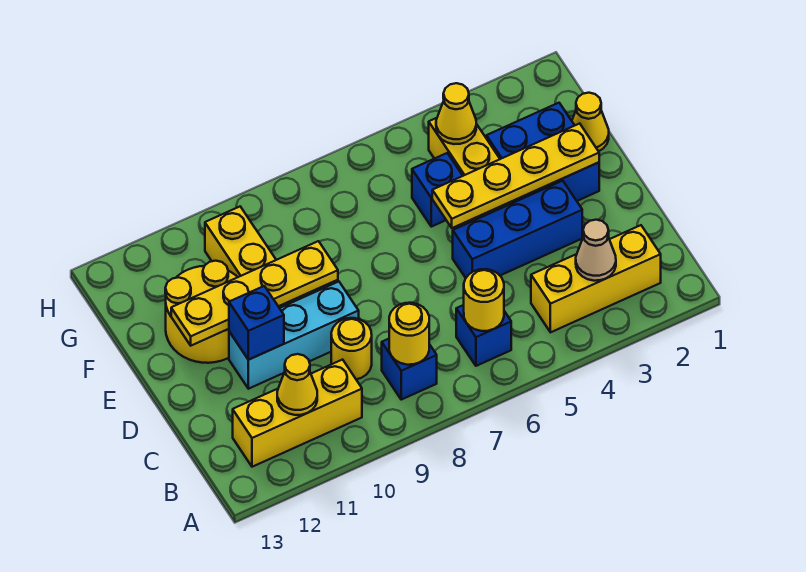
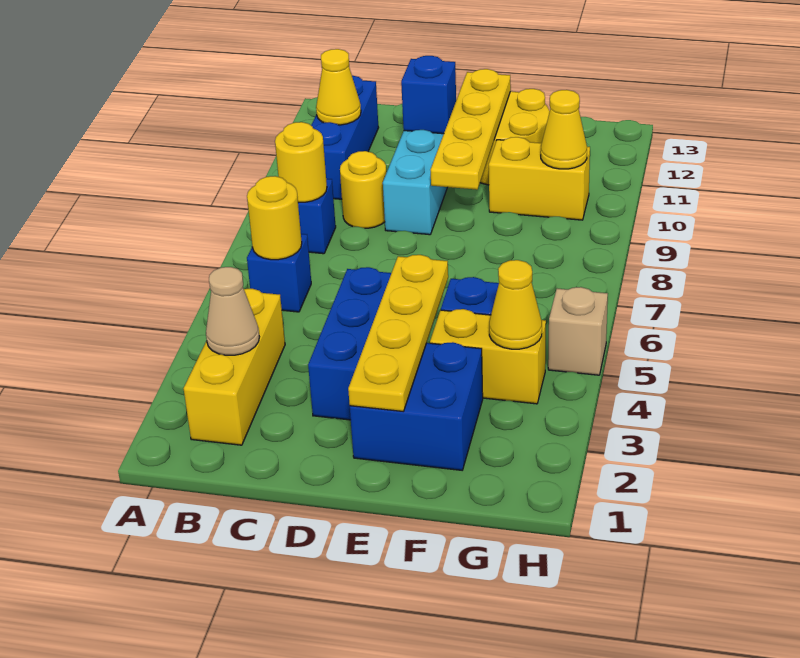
yellow brick B10:B12 level 1 -> blue brick B10:B12 level 1
yellow cone F1 level 1 -> yellow cone G10 level 2
none -> tan brick H5 level 1

